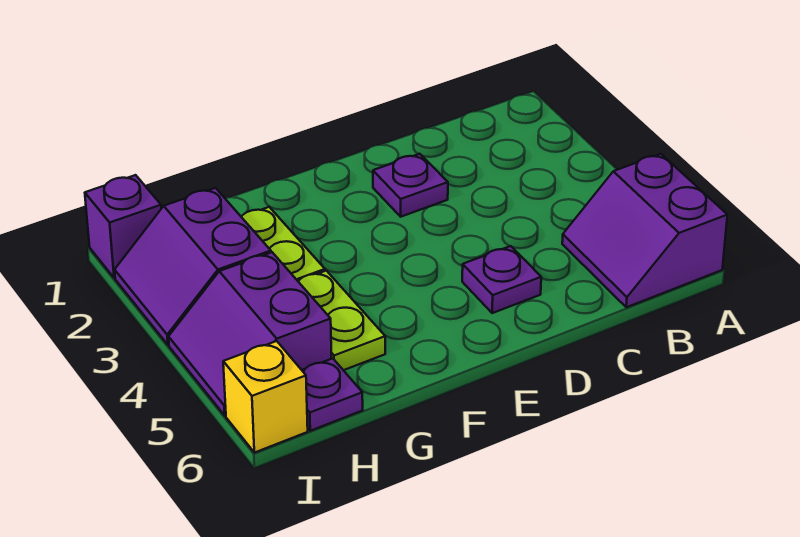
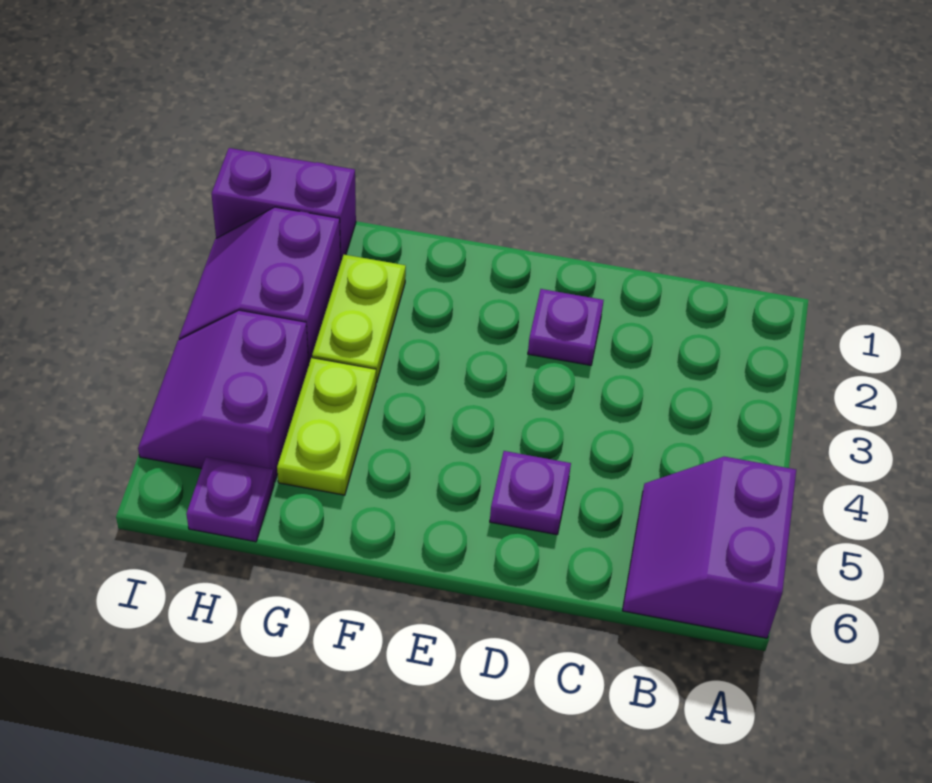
purple brick I1 level 1 -> purple brick H1:I1 level 1
yellow brick I6 level 1 -> none

